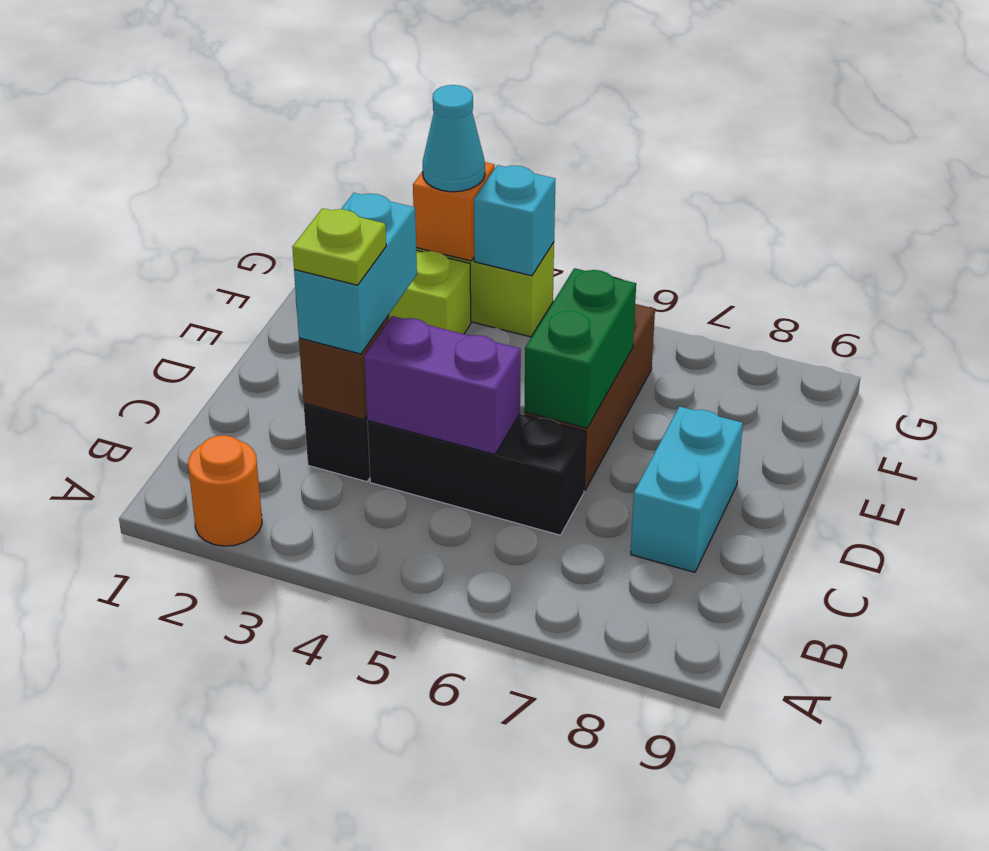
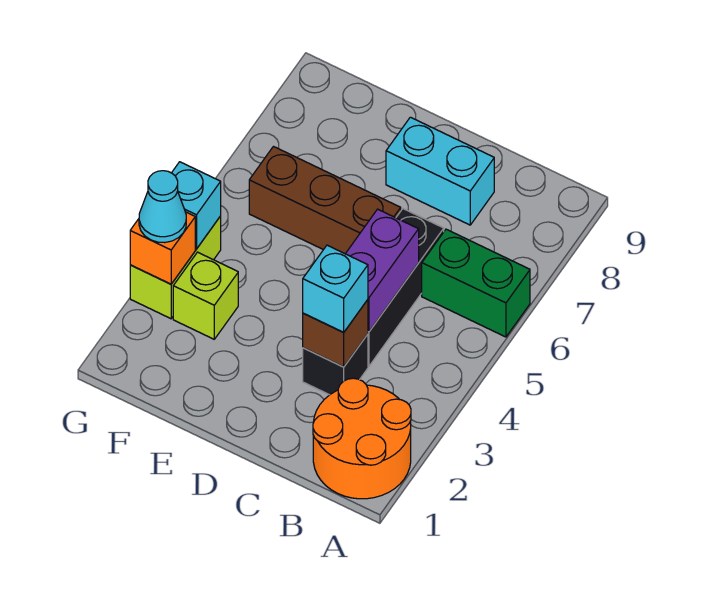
orange round brick A2 level 1 -> orange round brick A1:B2 level 1
cyan brick C3:D3 level 3 -> cyan brick C3 level 3
lime plate C3 level 4 -> none
green brick D6:E6 level 2 -> green brick A6:B6 level 1

